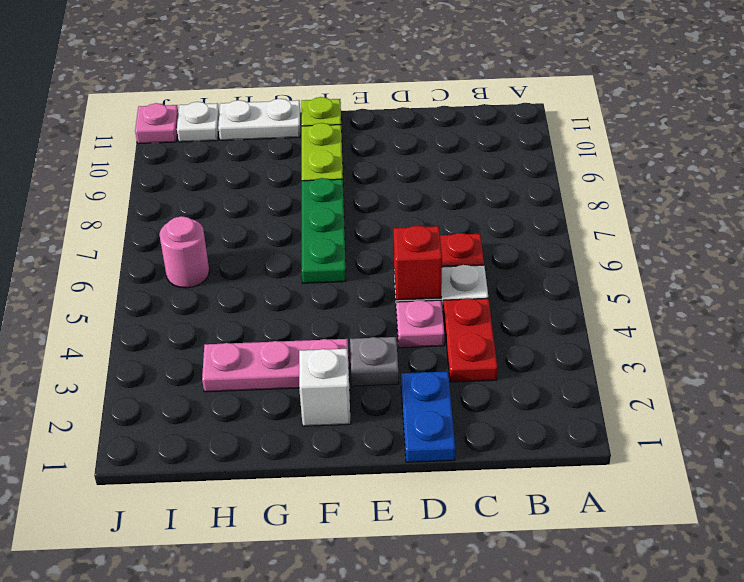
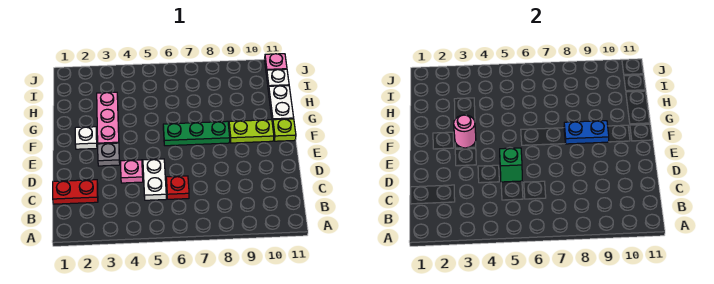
red plate C3:C4 level 1 -> red plate C1:C2 level 1
blue plate D1:D2 level 1 -> blue plate F8:F9 level 2
red brick D5 level 2 -> green brick D5 level 2
white brick F2 level 1 -> white plate F2 level 1
pink round brick I6 level 1 -> pink round brick F3 level 2

